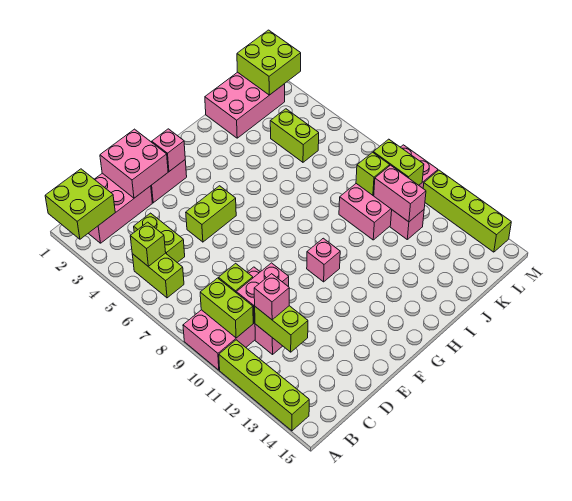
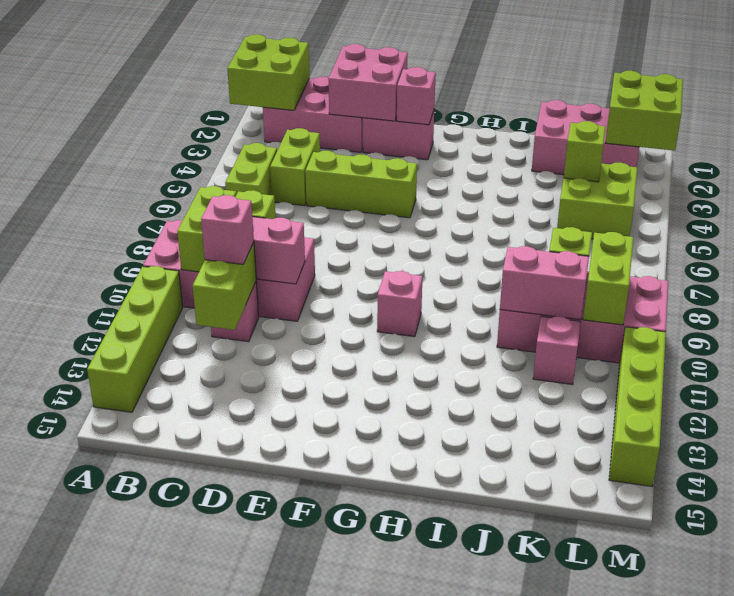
lime brick B5 level 2 -> lime brick K4 level 2
lime brick E5:F5 level 1 -> lime brick D5:F5 level 1
lime brick K4:K5 level 1 -> lime brick K4:L5 level 1
pink brick K10:K11 level 2 -> pink brick J10:K10 level 2

